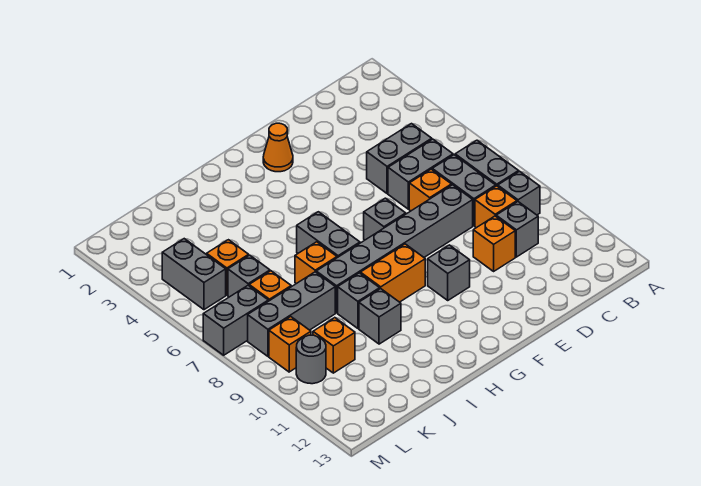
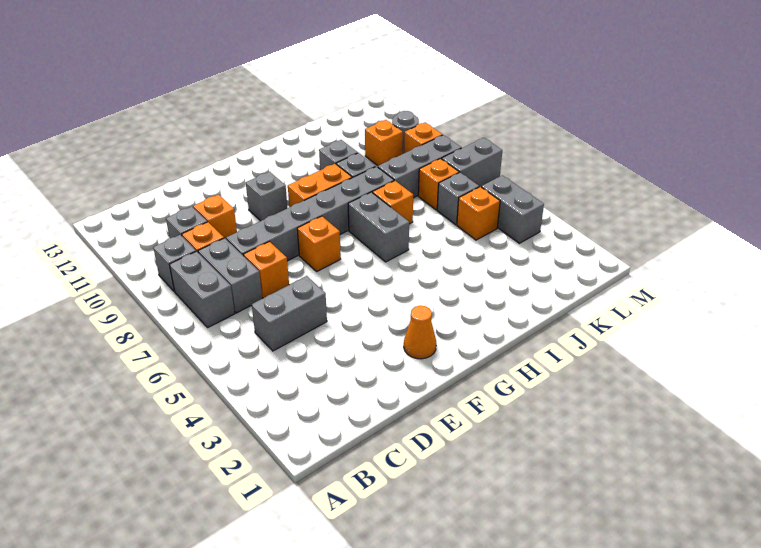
grey brick C6:D6 level 1 -> none
grey brick F7 level 1 -> orange brick F7 level 1

